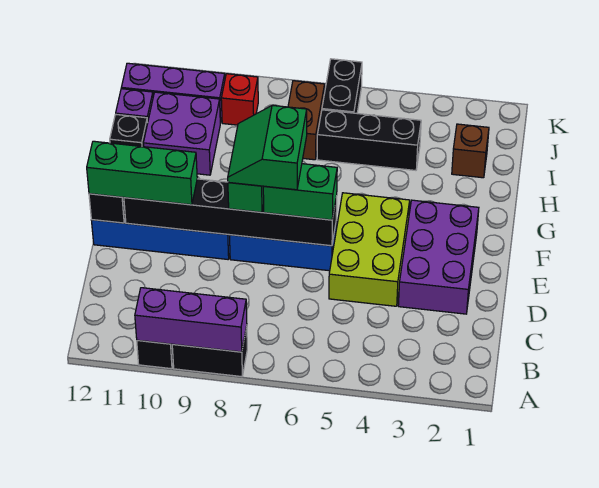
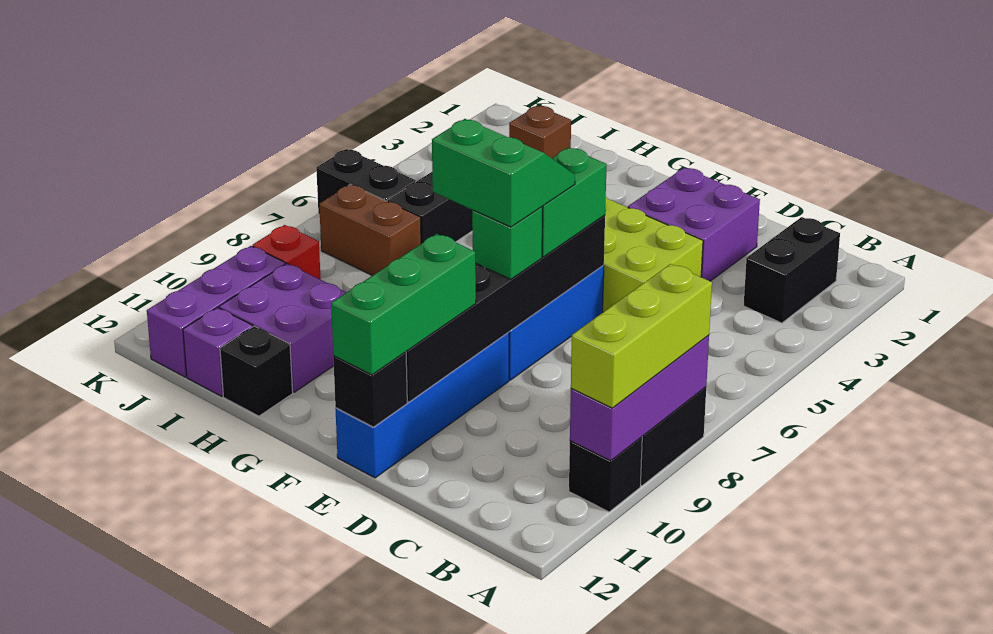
none -> lime brick A8:A10 level 3
none -> black brick B2:B3 level 1
purple brick D2:F3 level 1 -> purple brick D2:E3 level 1
green slope E7:F8 level 4 top 7 -> green slope E7:F8 level 4 top 8

